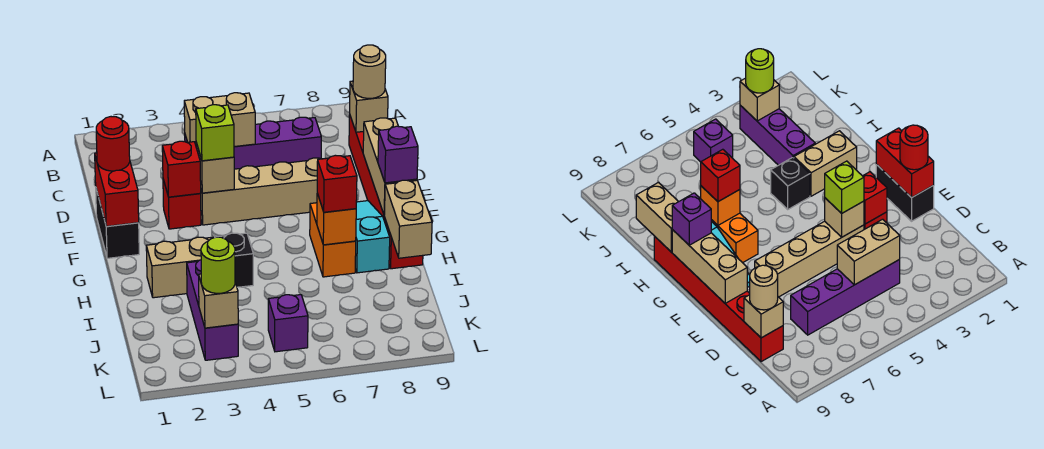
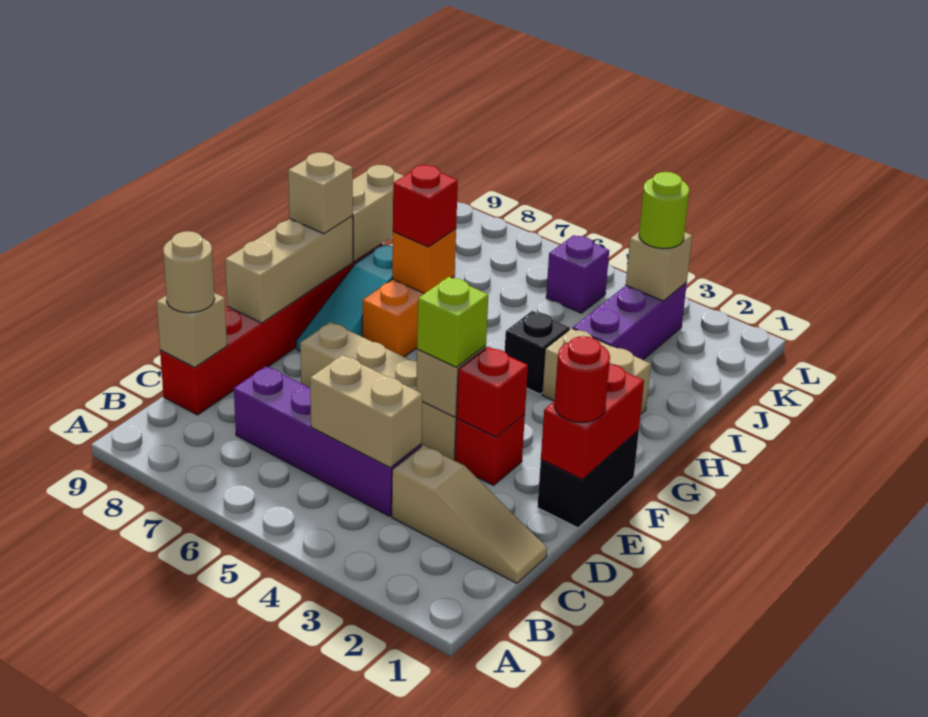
none -> tan slope C1:C3 level 1 top 3
purple brick G9 level 3 -> tan brick G9 level 3

